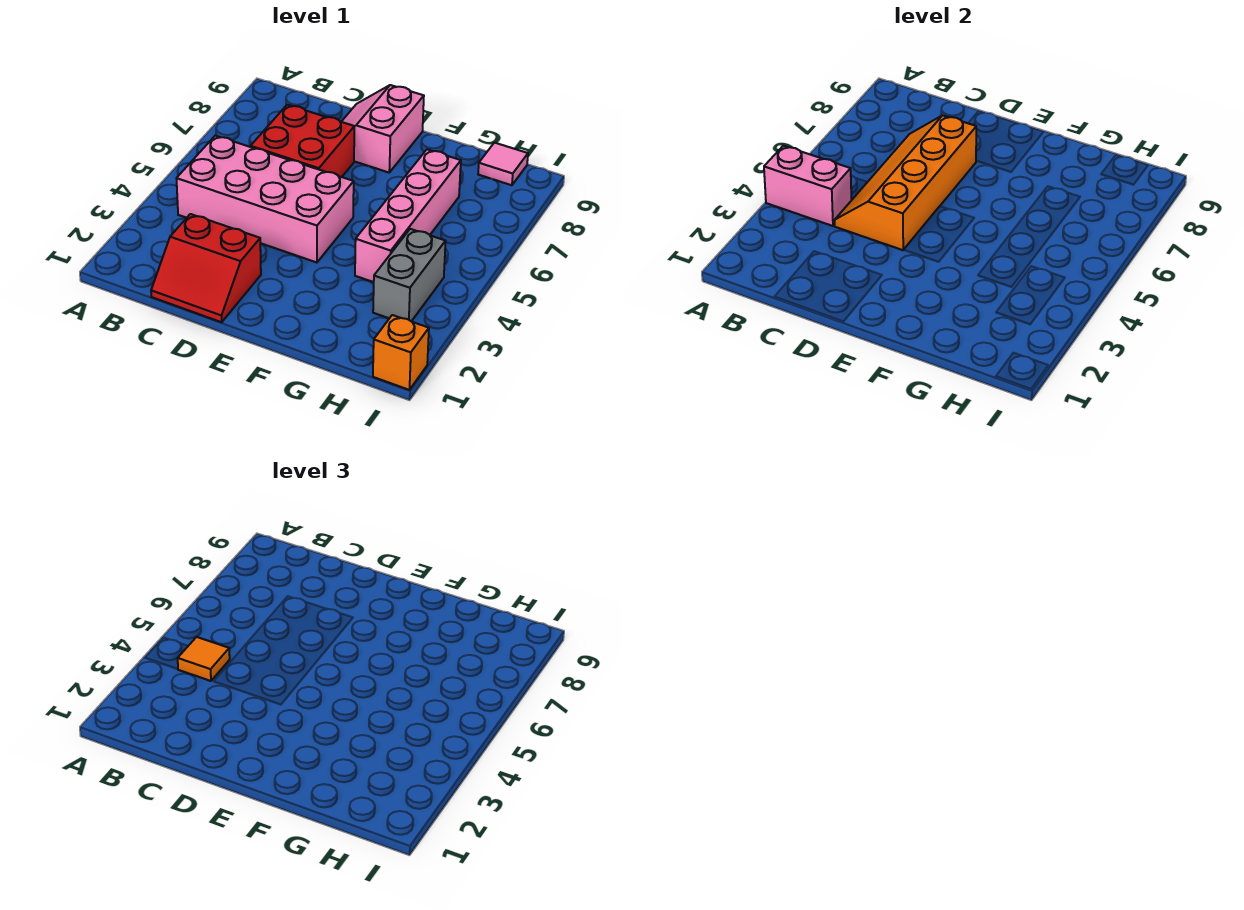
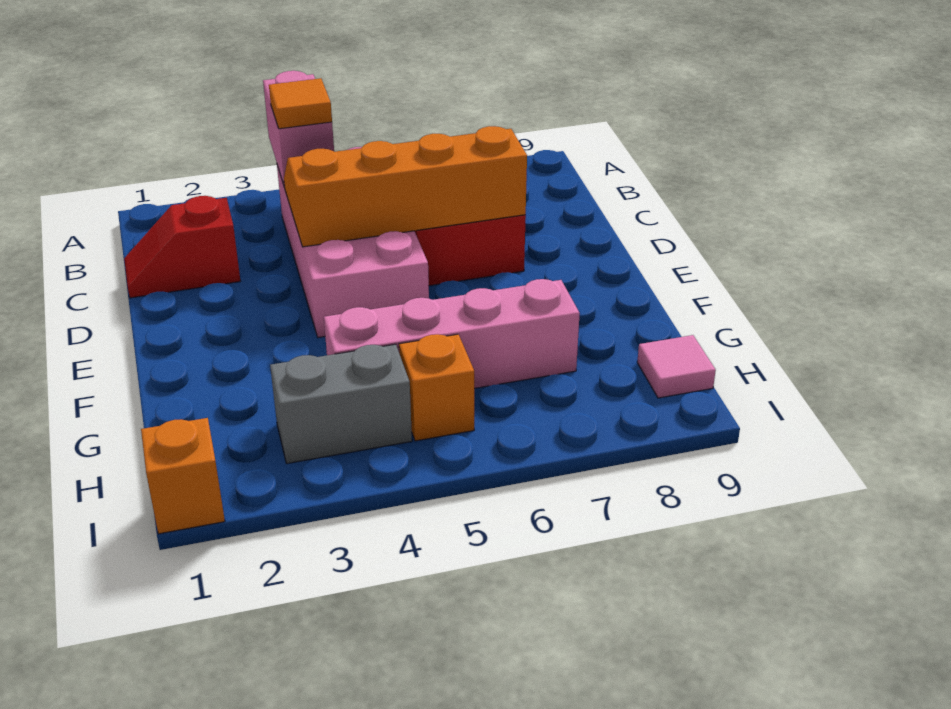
red slope C1:D2 level 1 top 2 -> red slope C1:C2 level 1 top 2
pink slope D8:E9 level 1 top E -> none
none -> orange brick H5 level 1

